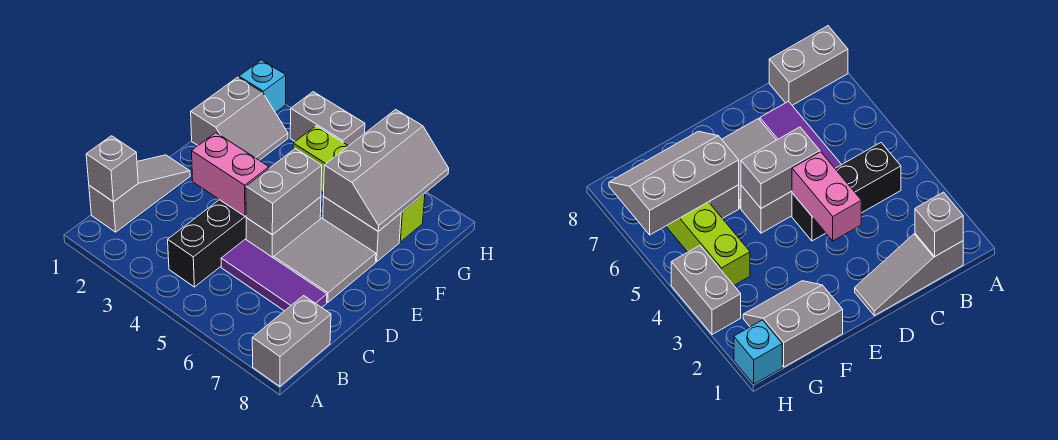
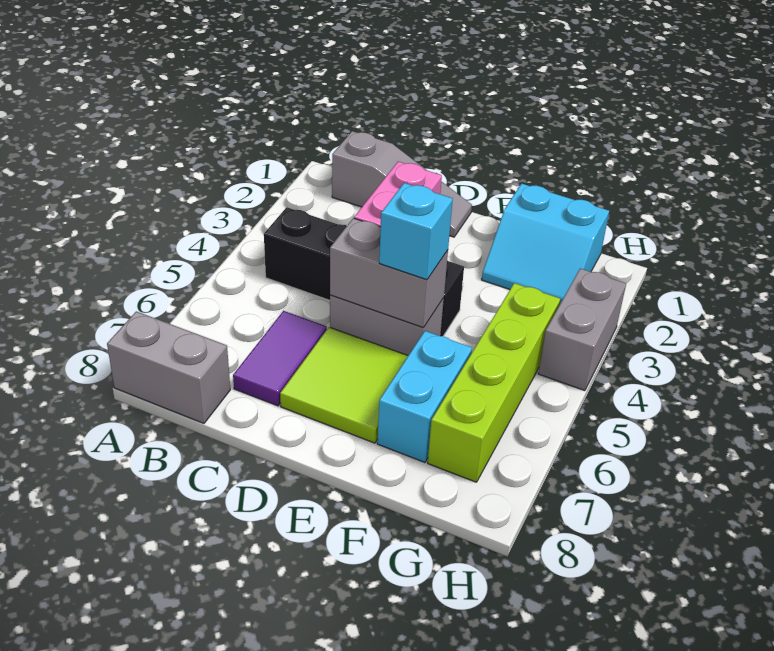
grey brick B1 level 2 -> none
black brick B4:D4 level 1 -> black brick B4:E4 level 1
purple tile C5:C7 level 1 -> purple tile C6:C7 level 1
grey tile D6:E7 level 1 -> lime tile D6:E7 level 1
grey slope F1:G2 level 1 top 1 -> cyan slope F1:G2 level 1 top 1
grey brick F6:F7 level 1 -> cyan brick F6:F7 level 1
grey slope F6:H7 level 2 top 6 -> none
cyan brick H1 level 1 -> cyan brick E5 level 3

